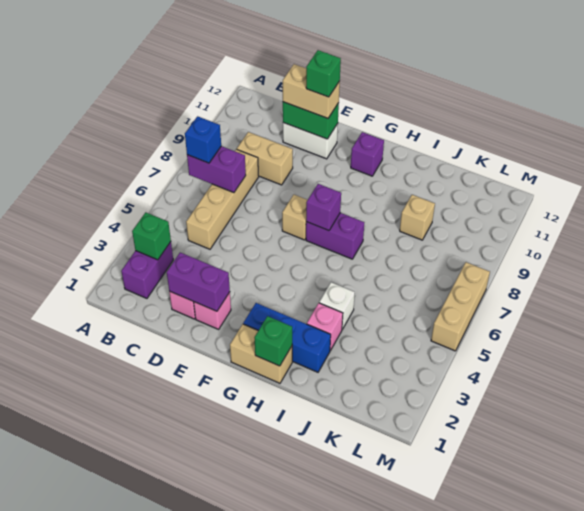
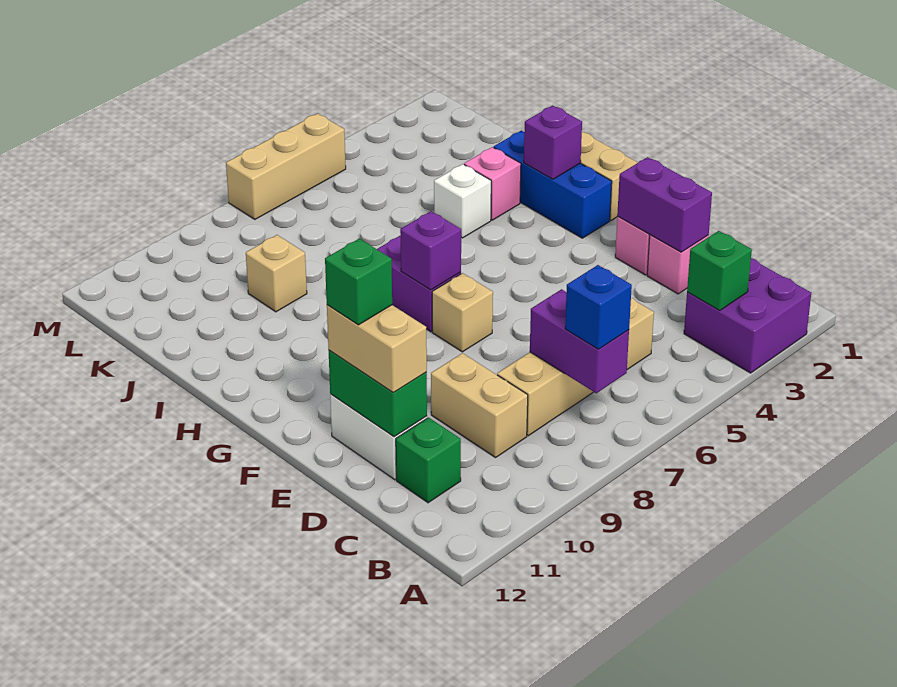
purple brick B2:B3 level 1 -> purple brick A2:B3 level 1
purple brick G11 level 1 -> purple brick H2 level 2
green brick H1 level 2 -> green brick C11 level 1

